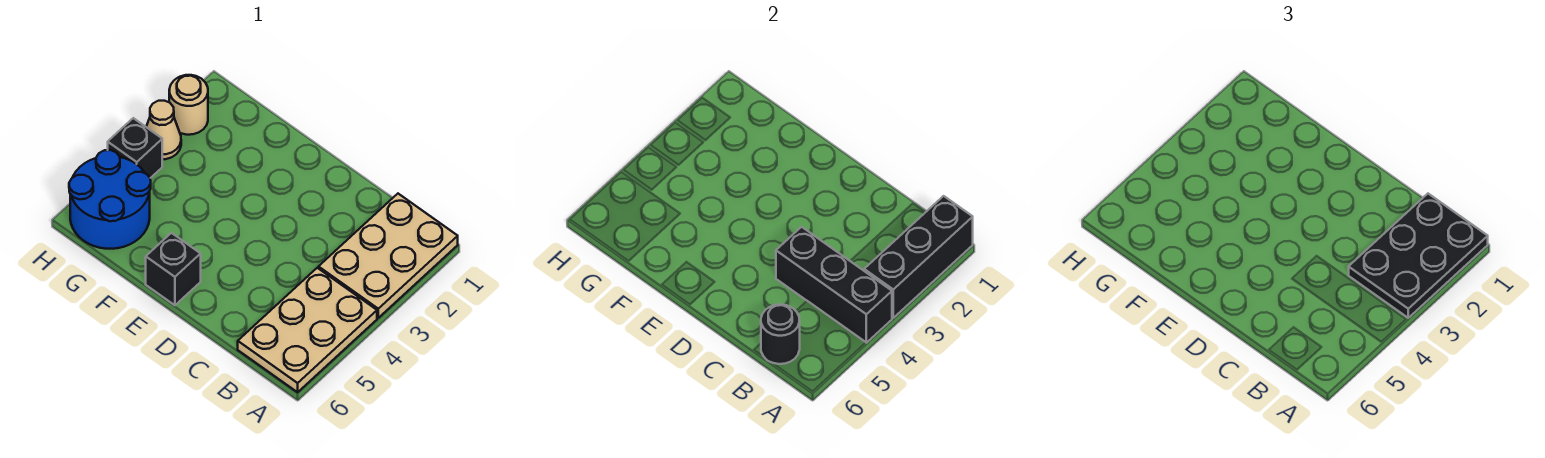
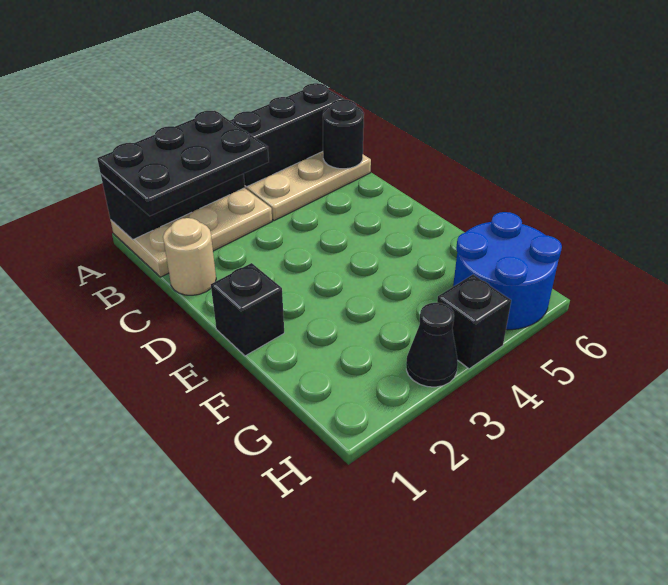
black brick A4:C4 level 2 -> black brick A4:A6 level 2
black brick E6 level 1 -> black brick E1 level 1
tan round brick H2 level 1 -> tan round brick C1 level 1
tan cone H3 level 1 -> black cone H3 level 1

